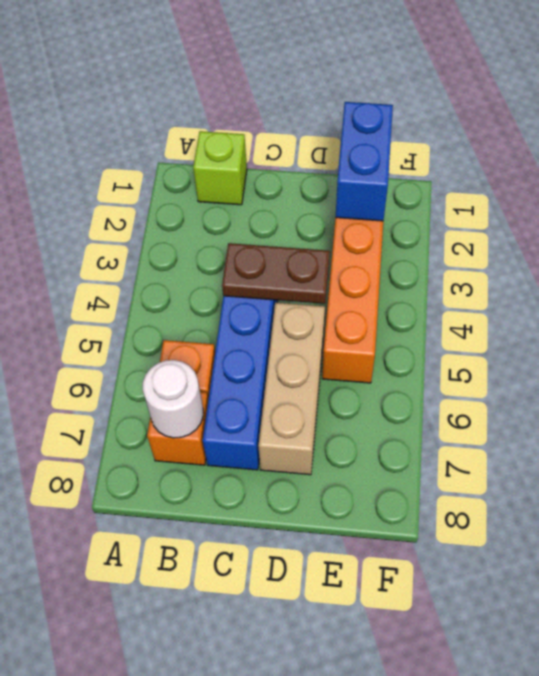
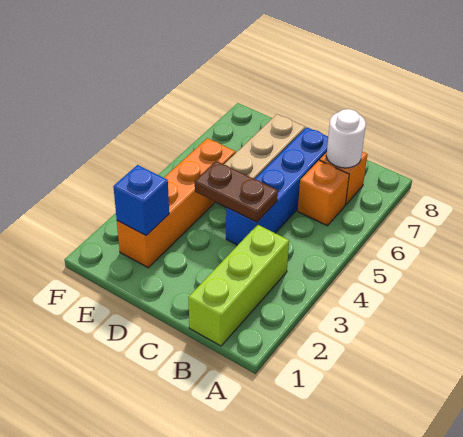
lime brick B1 level 1 -> lime brick B1:B3 level 1
blue brick E1:E2 level 2 -> blue brick E2 level 2

